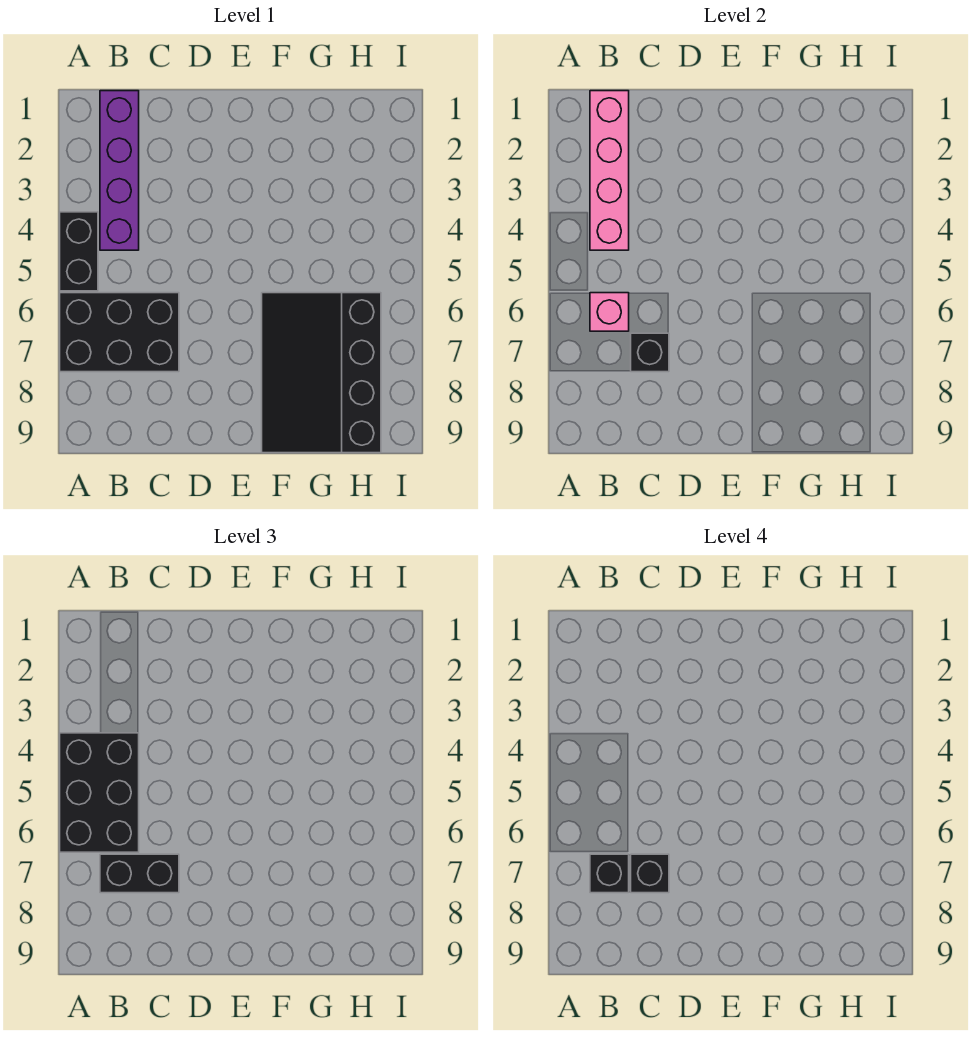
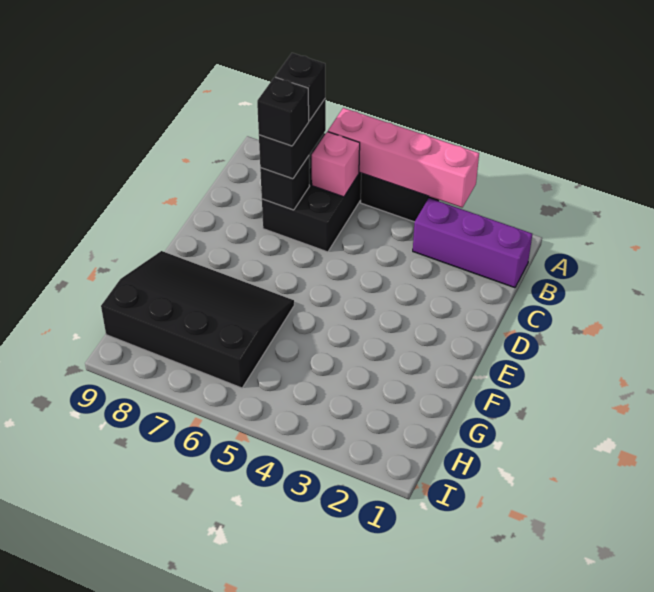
black brick A4:B6 level 3 -> none
purple brick B1:B4 level 1 -> purple brick B1:B3 level 1
pink brick B1:B4 level 2 -> pink brick A3:A6 level 2

